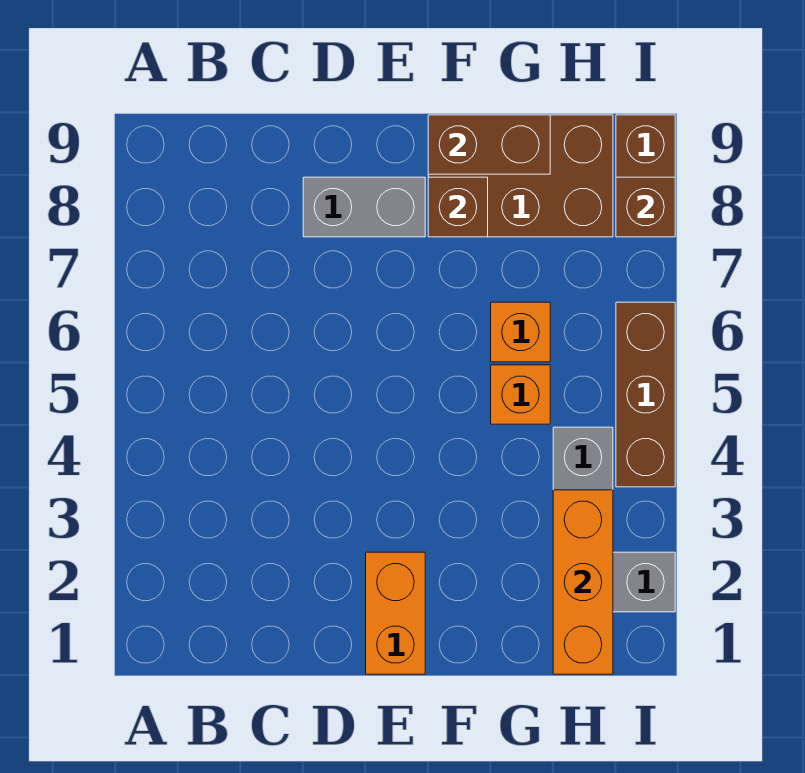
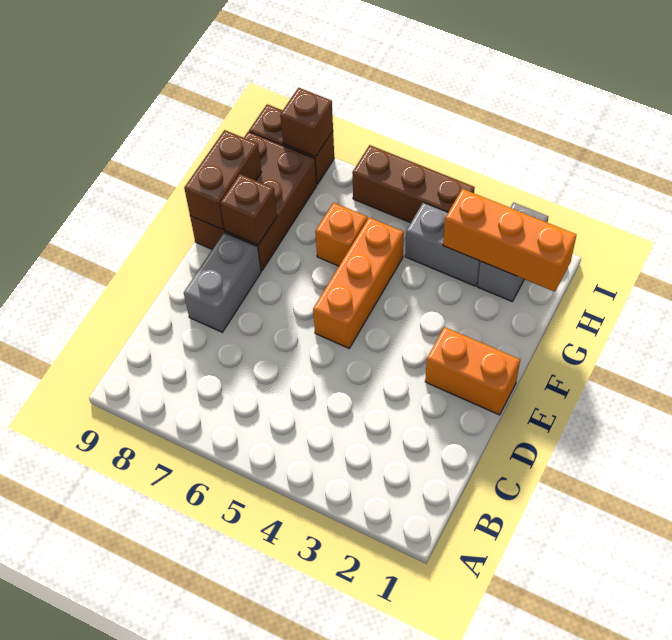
orange brick G5 level 1 -> orange brick E5:G5 level 1

